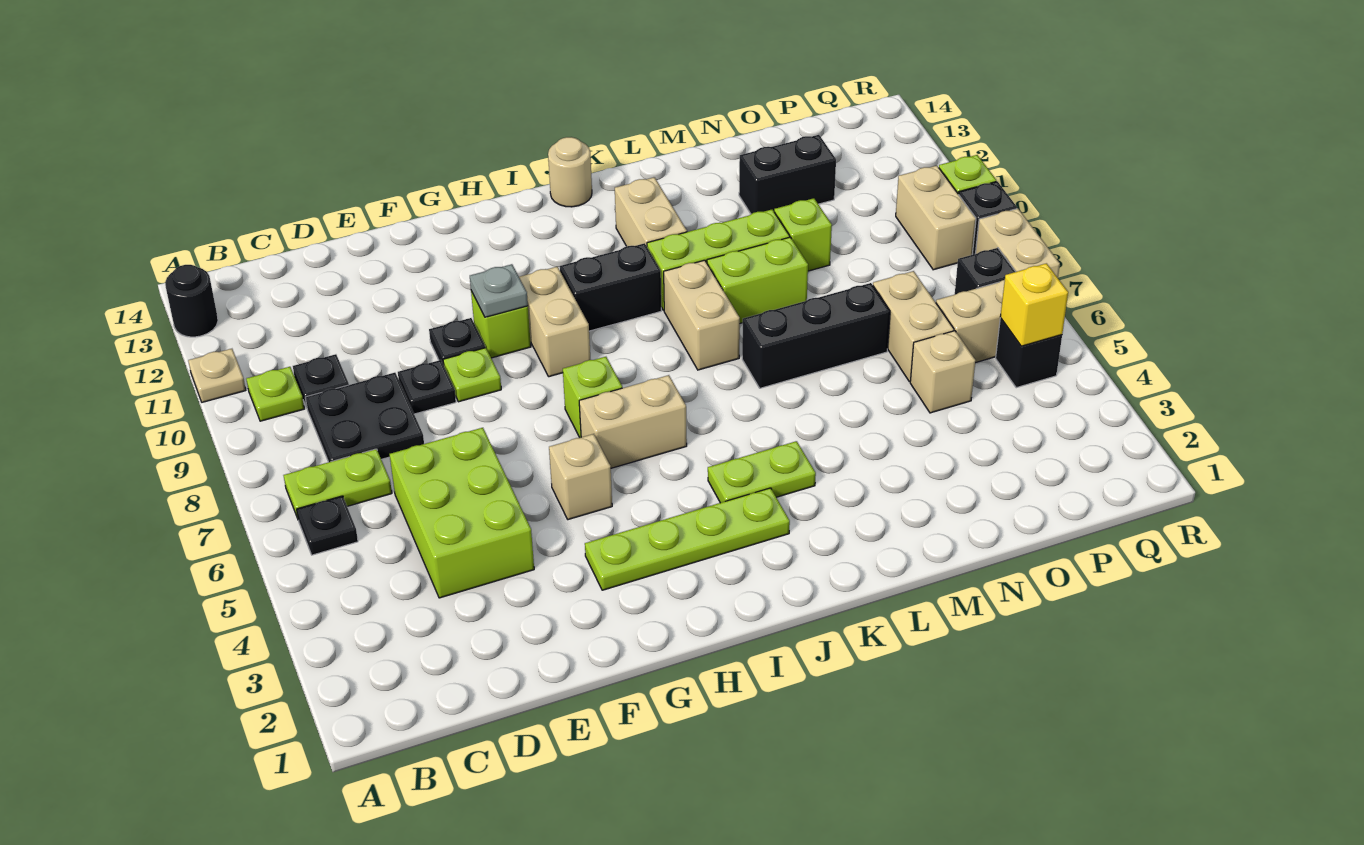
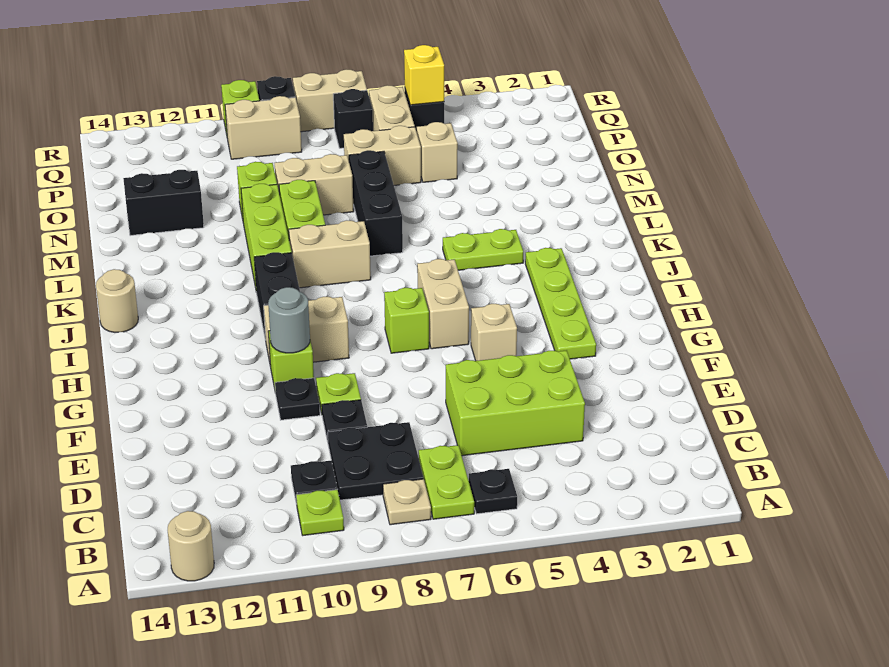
tan plate A11 level 1 -> tan plate B8 level 1
black round brick A13 level 1 -> tan round brick A13 level 1
grey plate G10 level 2 -> grey round brick G10 level 2
lime plate J4:K4 level 1 -> lime plate K4:K5 level 1
tan brick K11:K12 level 1 -> tan brick N8:N9 level 1
black brick N12:O12 level 1 -> black brick N12:N13 level 1

